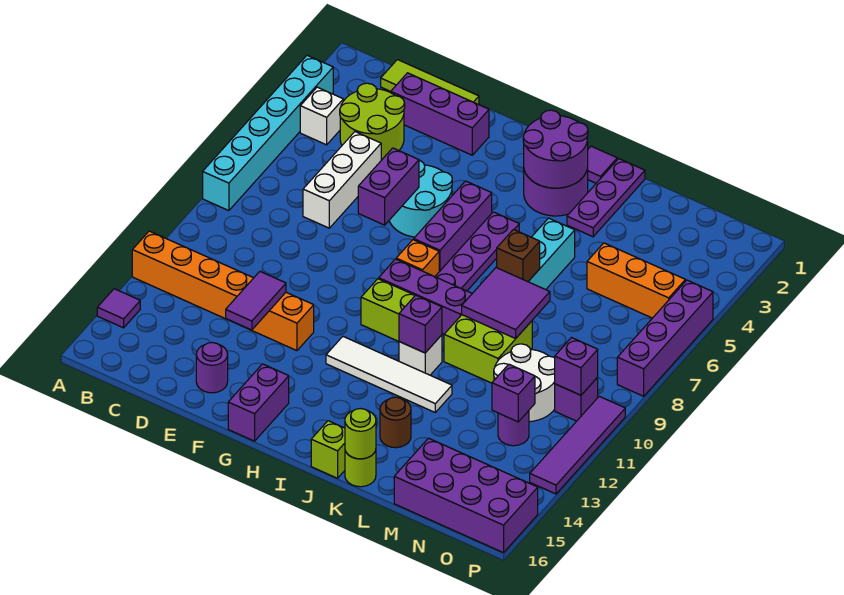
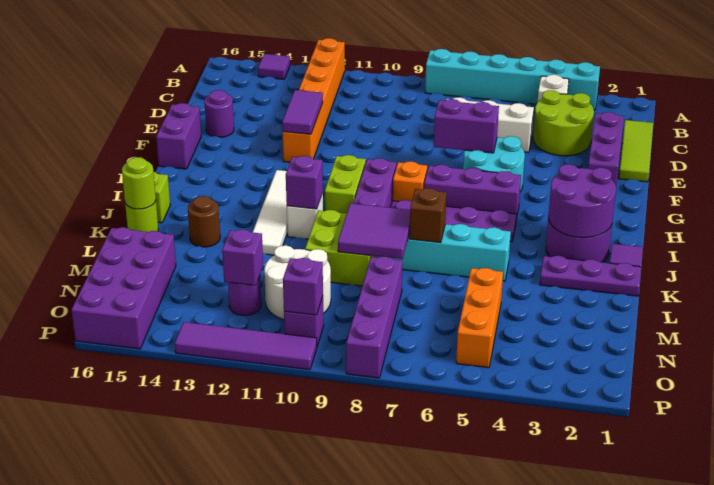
purple tile E12:E13 level 2 -> purple tile E12:F12 level 2
purple brick G15:G16 level 1 -> purple brick F16:G16 level 1
purple brick P5:P8 level 1 -> purple brick M8:P8 level 1

